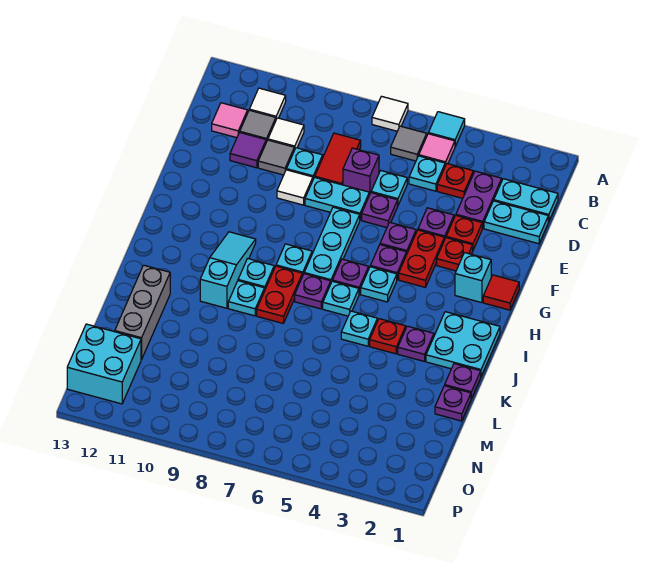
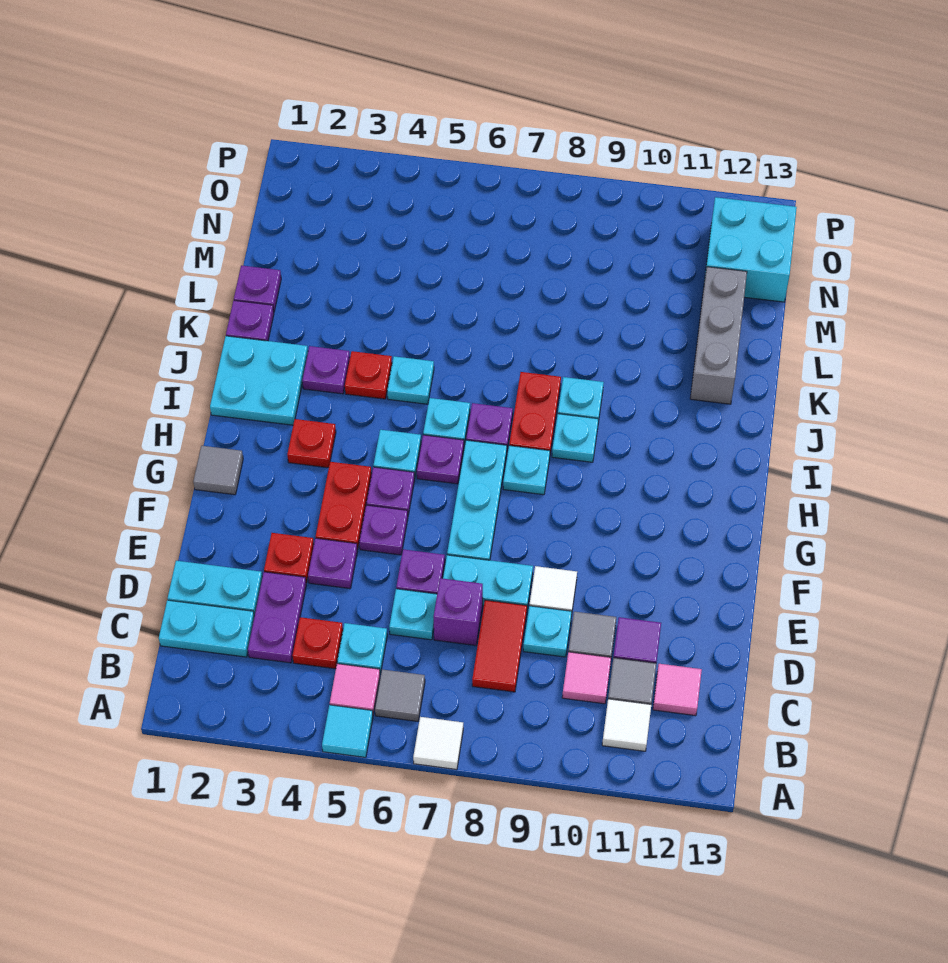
white tile C10 level 1 -> pink tile C10 level 1
red plate F3 level 1 -> red plate H3 level 1
red tile G1 level 1 -> grey tile G1 level 1
cyan brick G2 level 1 -> none
cyan slope H10:J10 level 1 top J -> none

